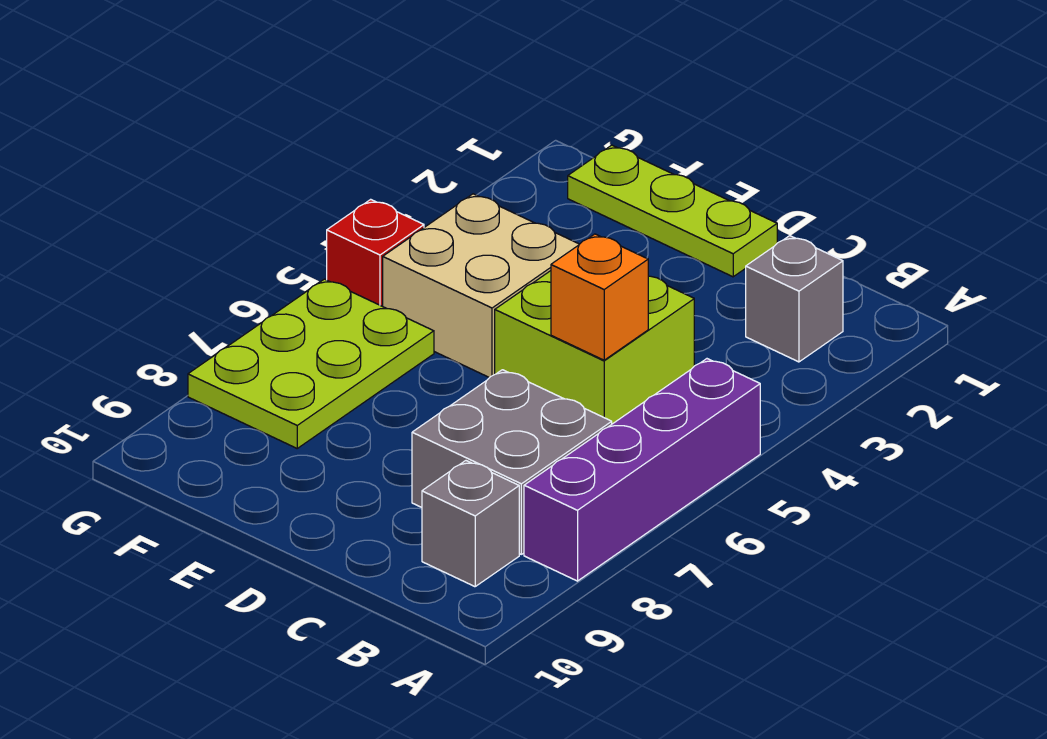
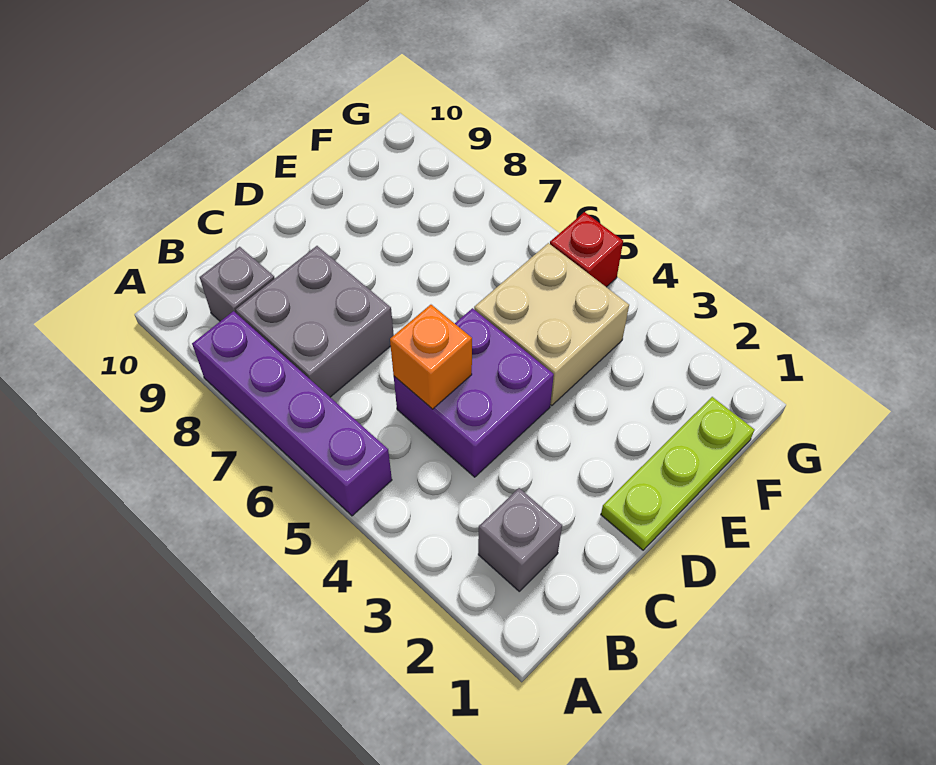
lime brick C4:D5 level 1 -> purple brick C4:D5 level 1
lime plate F6:G8 level 1 -> none

